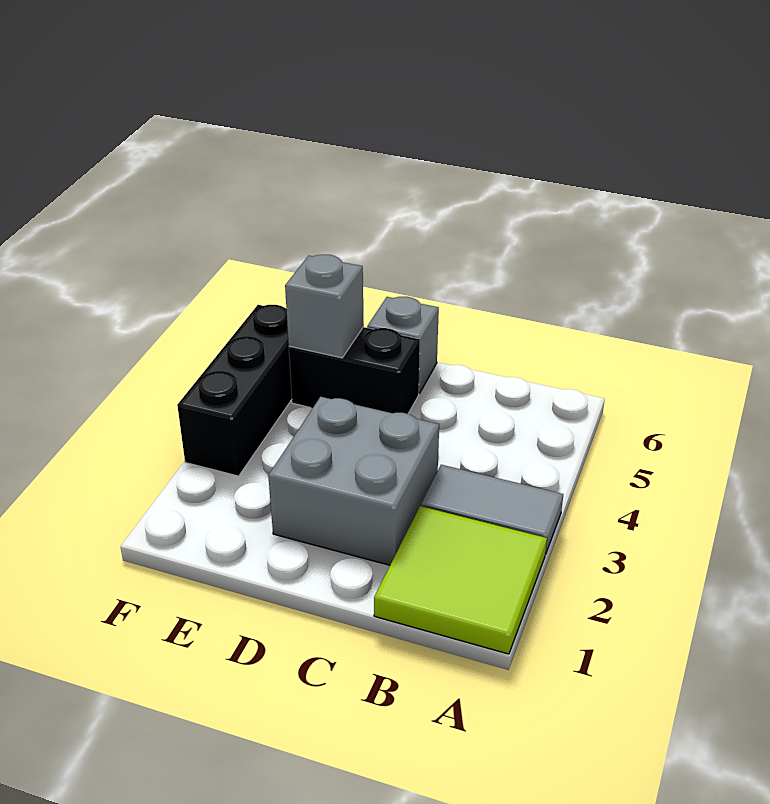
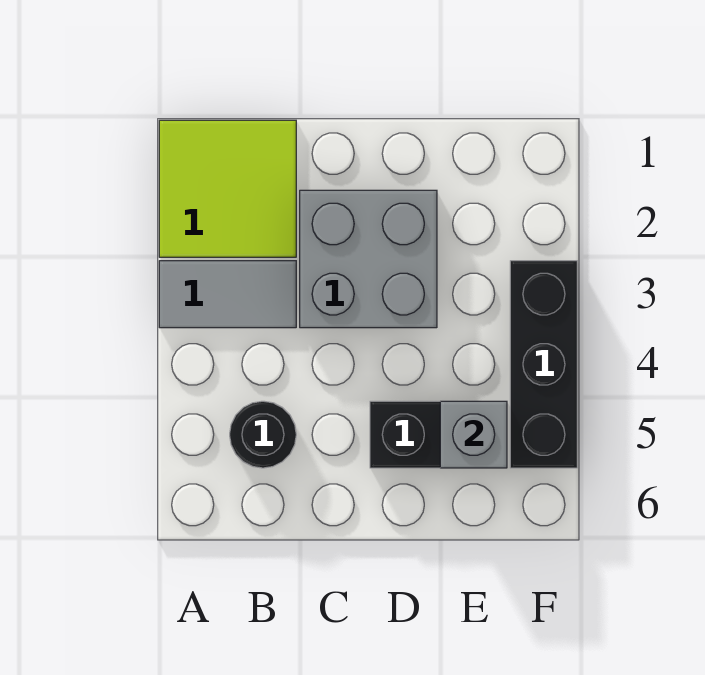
none -> black round brick B5 level 1
grey brick D6 level 1 -> none

